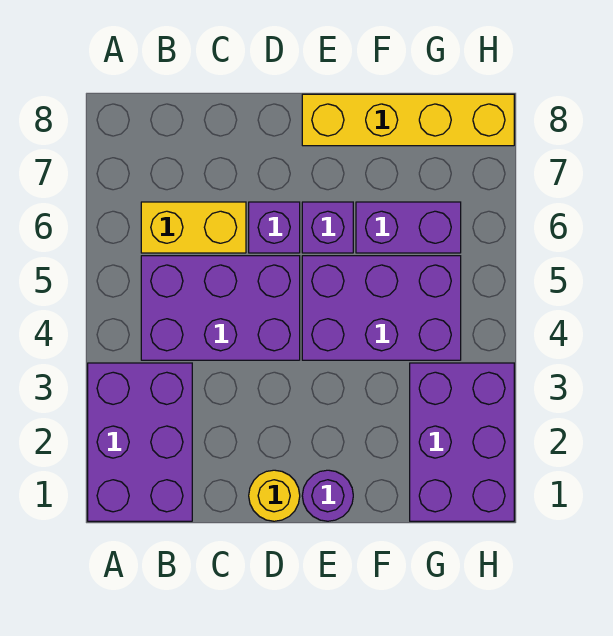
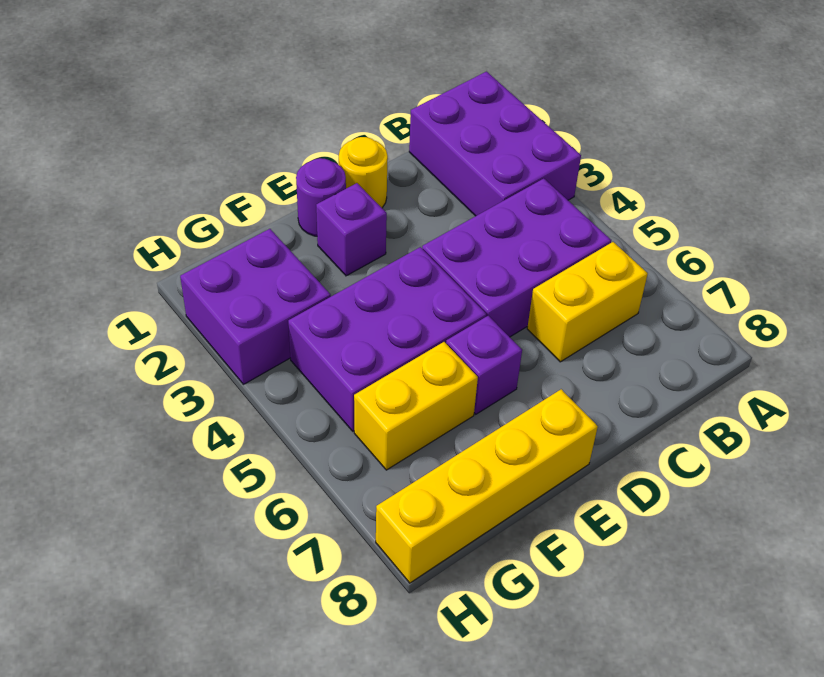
purple brick D6 level 1 -> purple brick E2 level 1
purple brick F6:G6 level 1 -> yellow brick F6:G6 level 1
purple brick G1:H3 level 1 -> purple brick G2:H3 level 1

